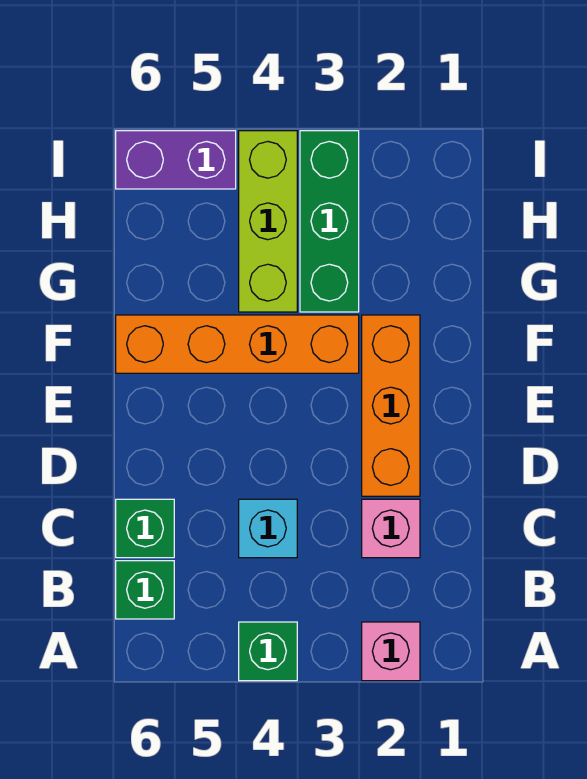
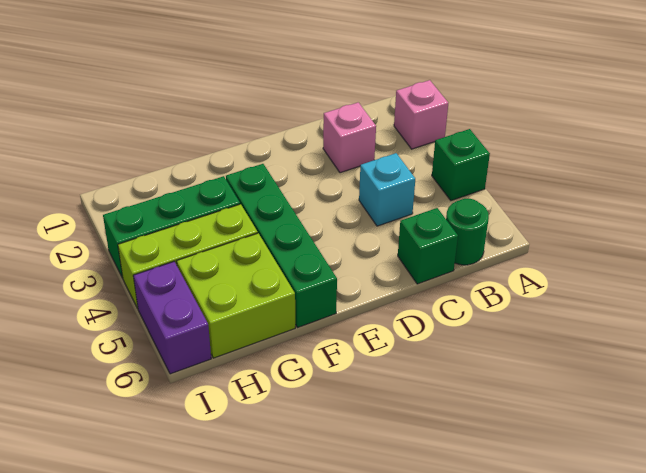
green brick B6 level 1 -> green round brick B6 level 1
orange brick D2:F2 level 1 -> none
orange brick F3:F6 level 1 -> green brick F3:F6 level 1
none -> lime brick G5:H6 level 1

